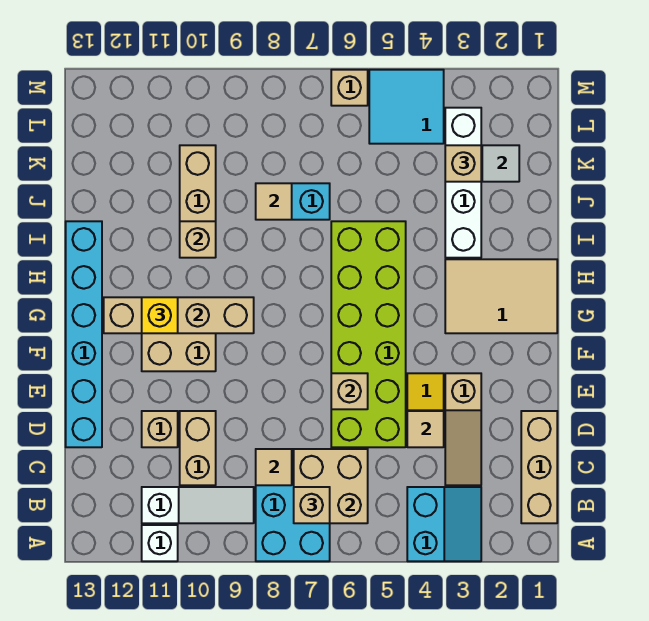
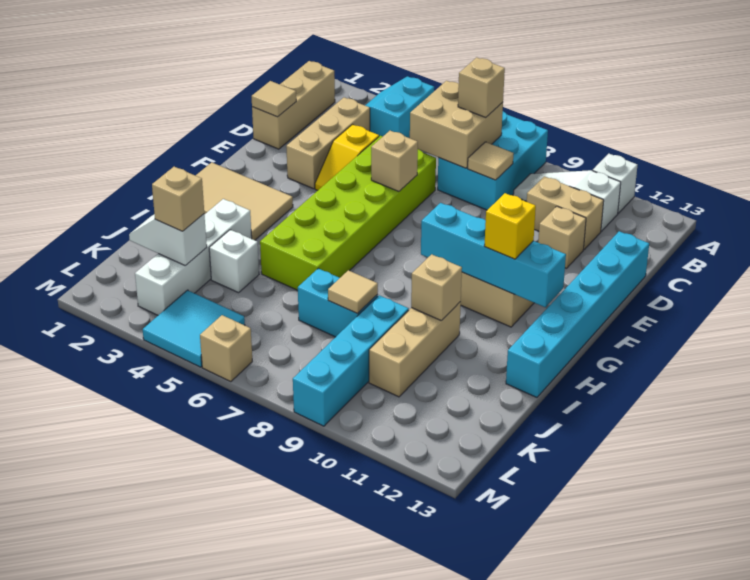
tan slope C3:E3 level 1 top E -> tan brick C3:E3 level 1
tan brick C10:D10 level 1 -> tan brick C10:C11 level 1
tan tile D4 level 2 -> tan tile D1 level 2
tan brick G9:G12 level 2 -> cyan brick G9:G12 level 2
none -> white brick J4 level 1
none -> cyan brick J9:M9 level 1

